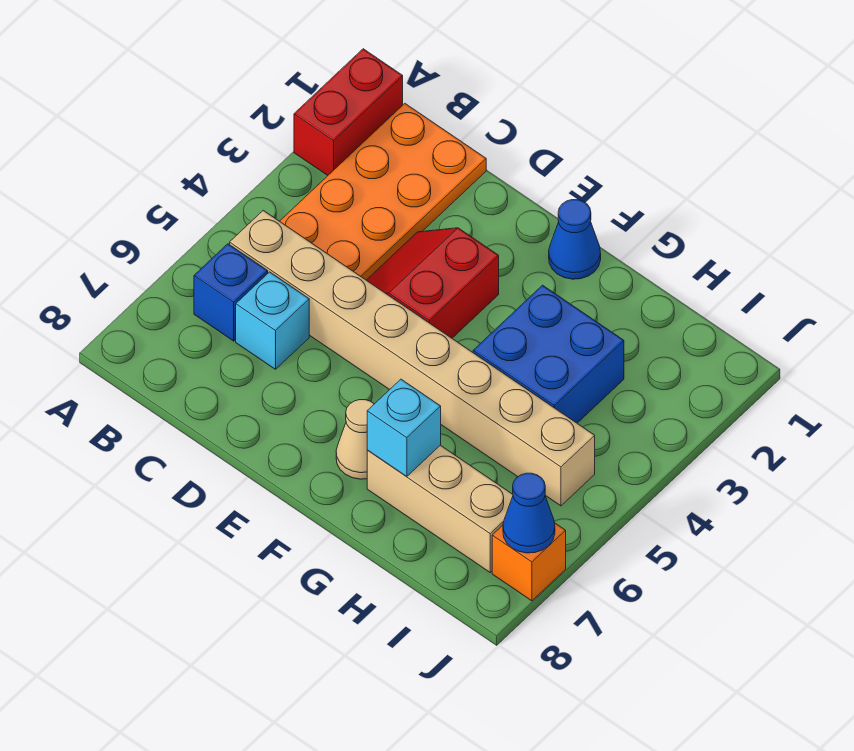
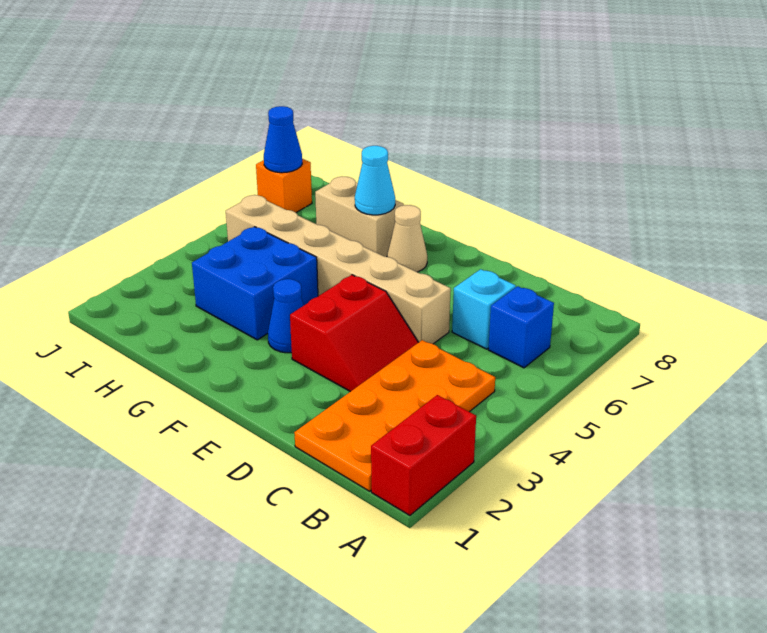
tan brick B5:I5 level 1 -> tan brick D5:I5 level 1
blue cone F1 level 1 -> blue cone F3 level 1
tan brick G7:I7 level 1 -> tan brick G7:H7 level 1
cyan brick G7 level 2 -> cyan cone G7 level 2

